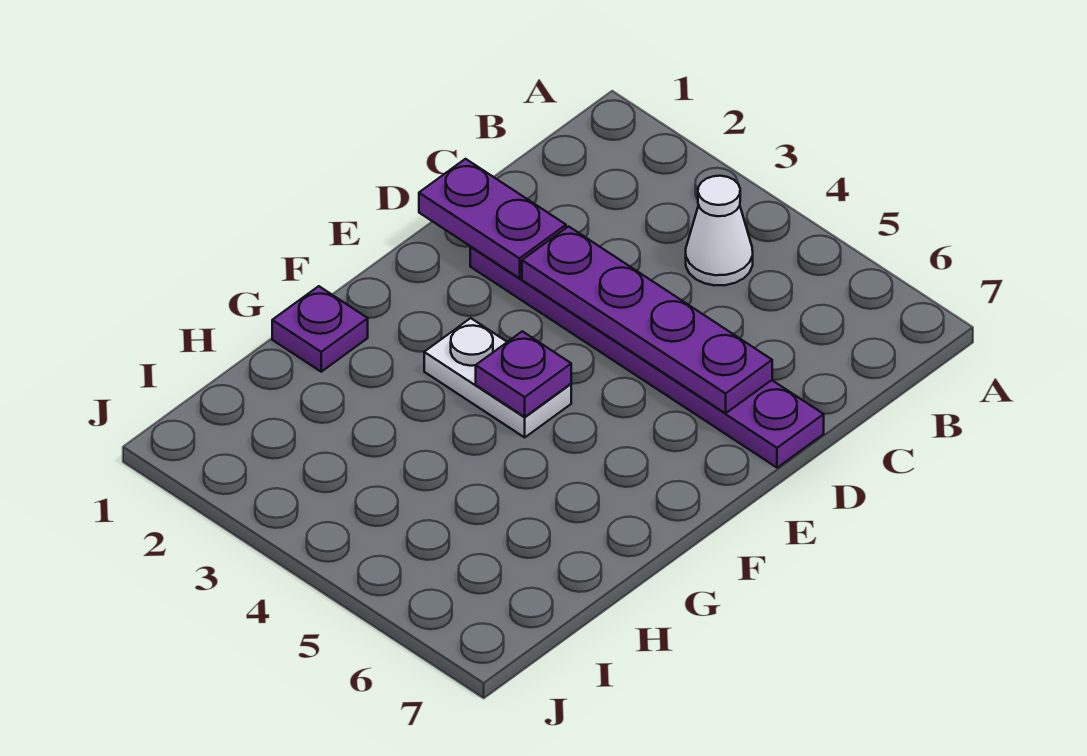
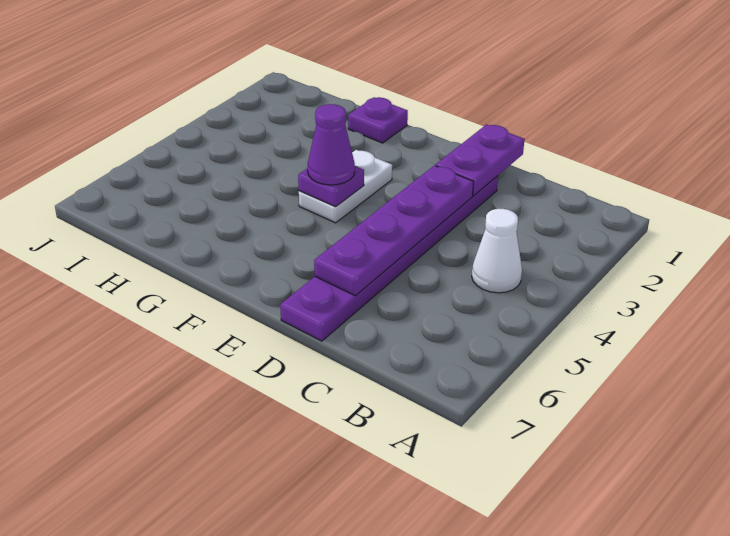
none -> purple cone F4 level 3

